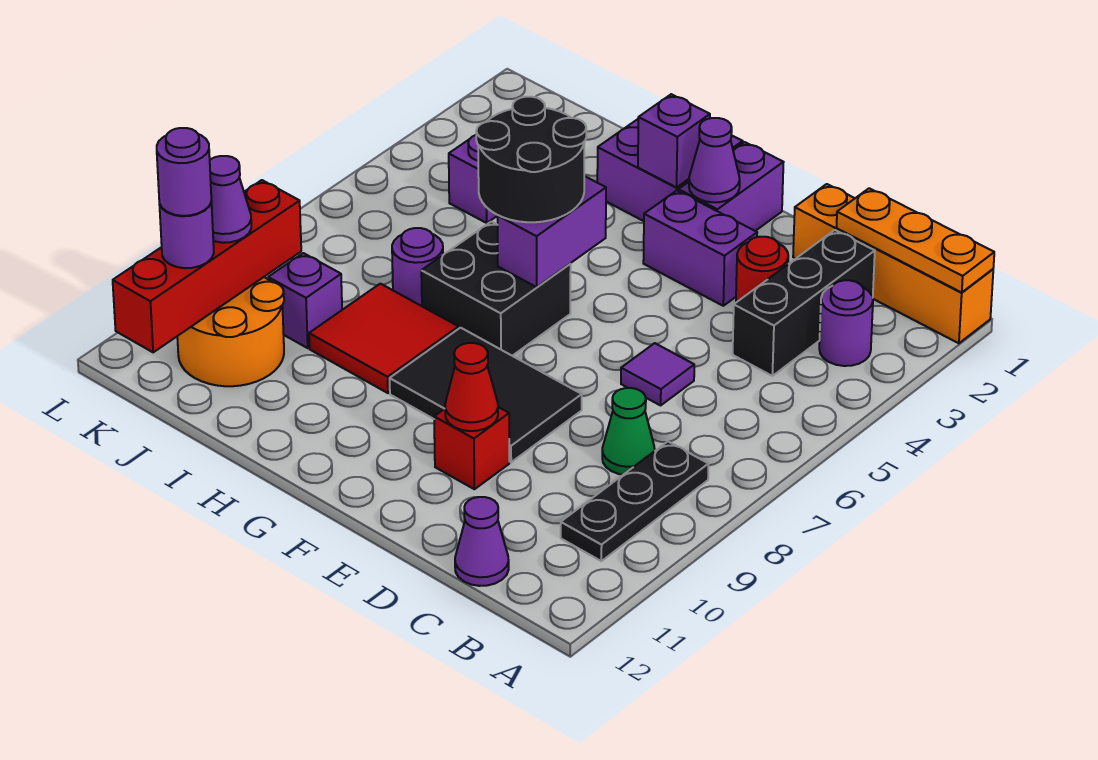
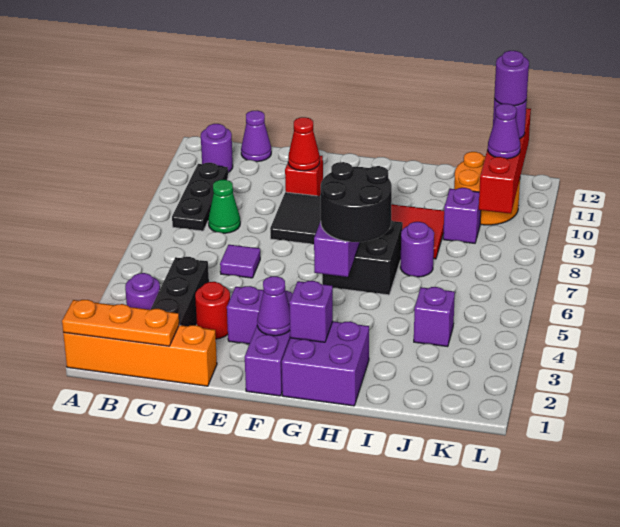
none -> purple round brick B11 level 1

